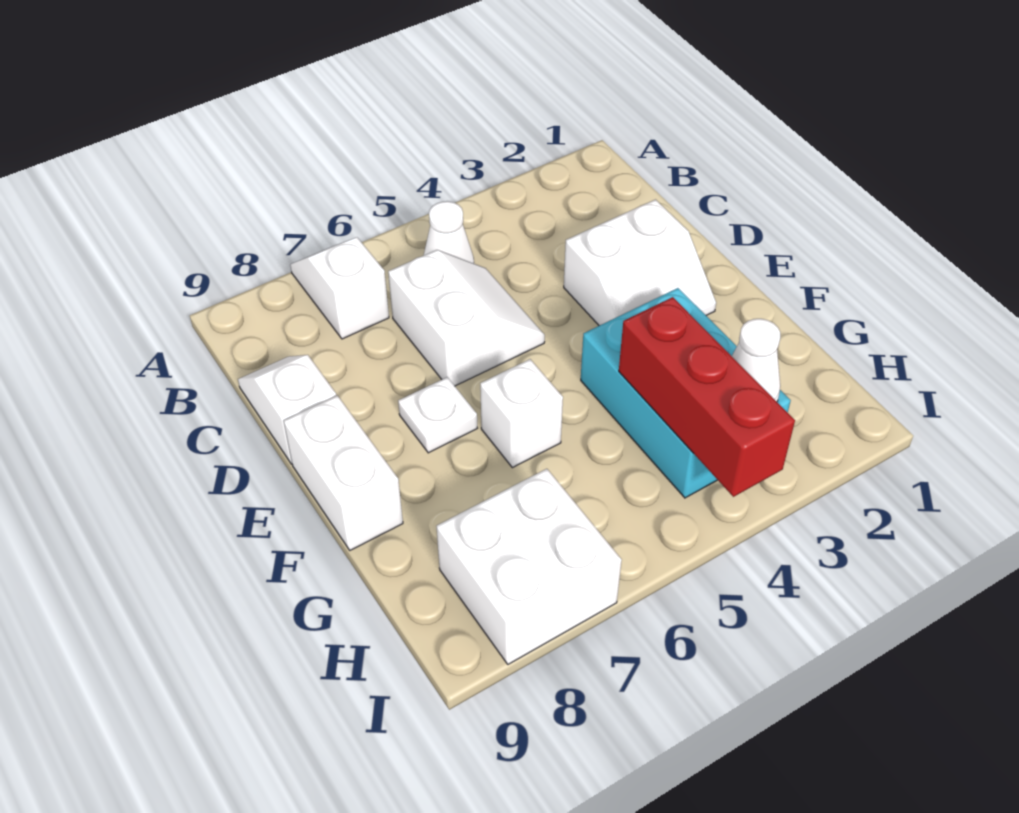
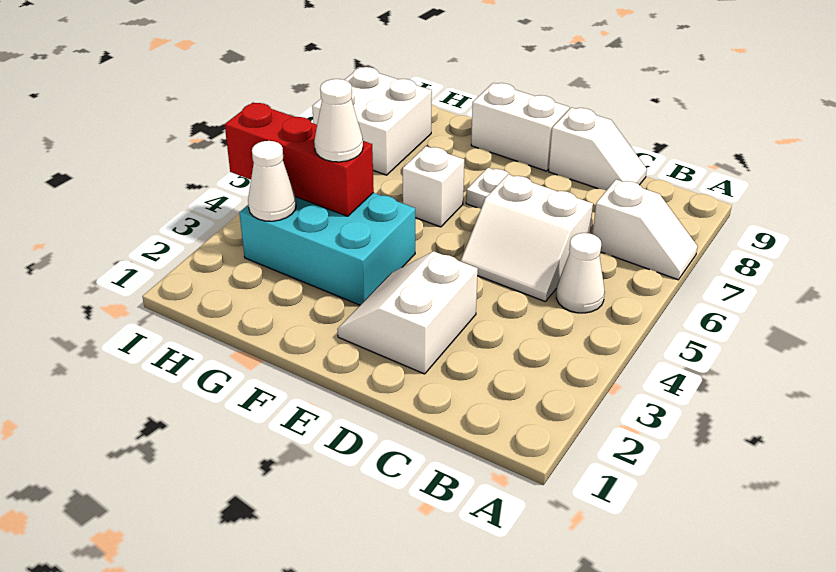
none -> white cone G4 level 3

